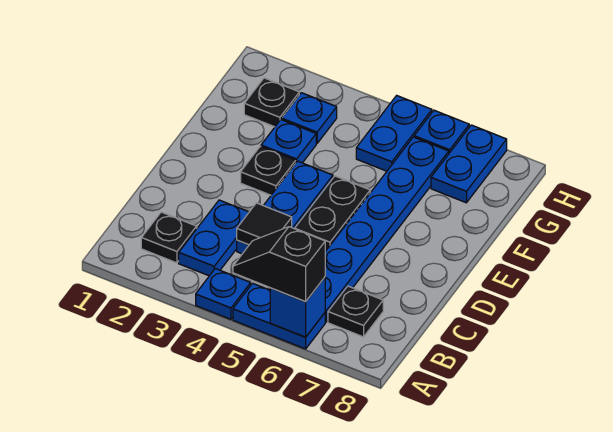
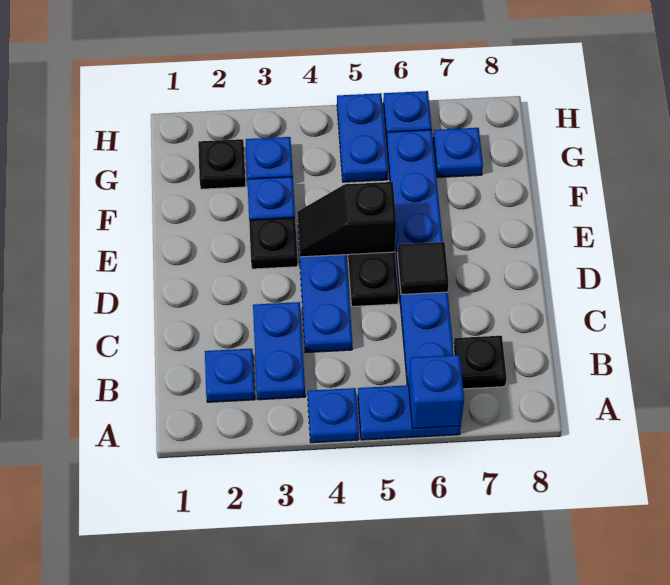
black slope A5:A6 level 3 top 6 -> black slope E4:E5 level 2 top 5
black plate B2 level 1 -> blue plate B2 level 1
black tile C4 level 2 -> black tile D6 level 2
blue plate G7:H7 level 1 -> blue plate G7 level 1

